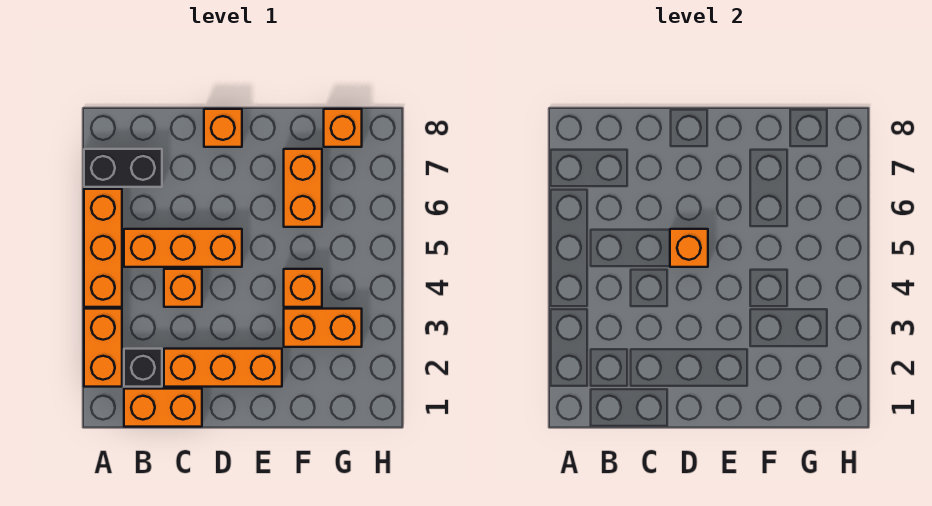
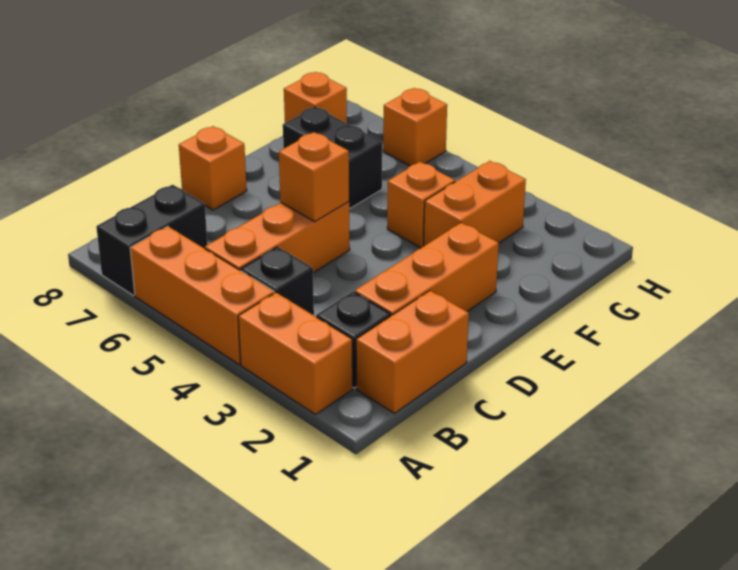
none -> black brick B4 level 1
orange brick C4 level 1 -> orange brick H6 level 1
orange brick F6:F7 level 1 -> black brick F6:F7 level 1

